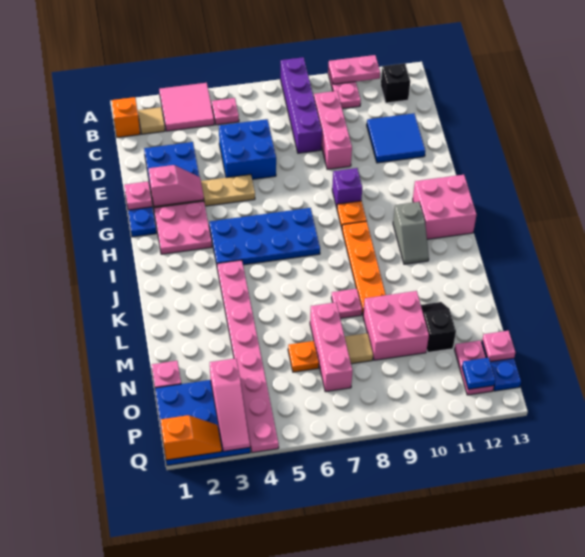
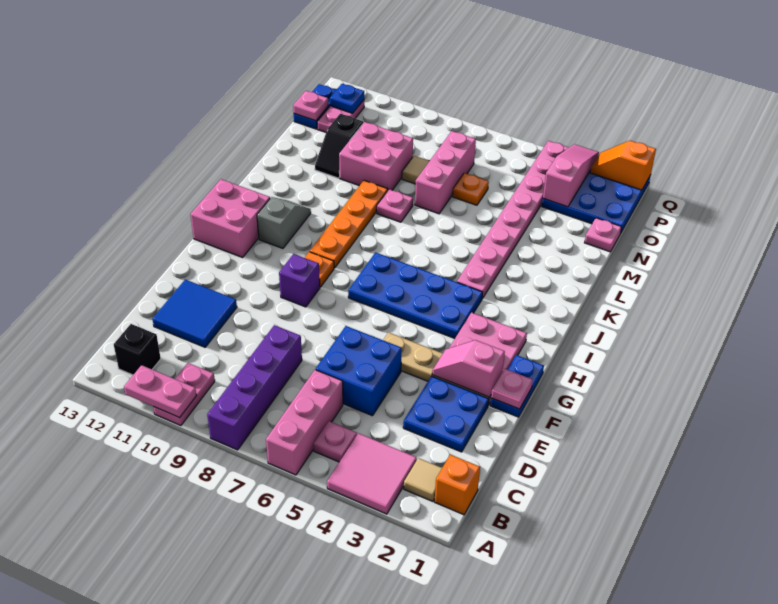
pink brick C9:E9 level 1 -> pink brick A6:C6 level 1

